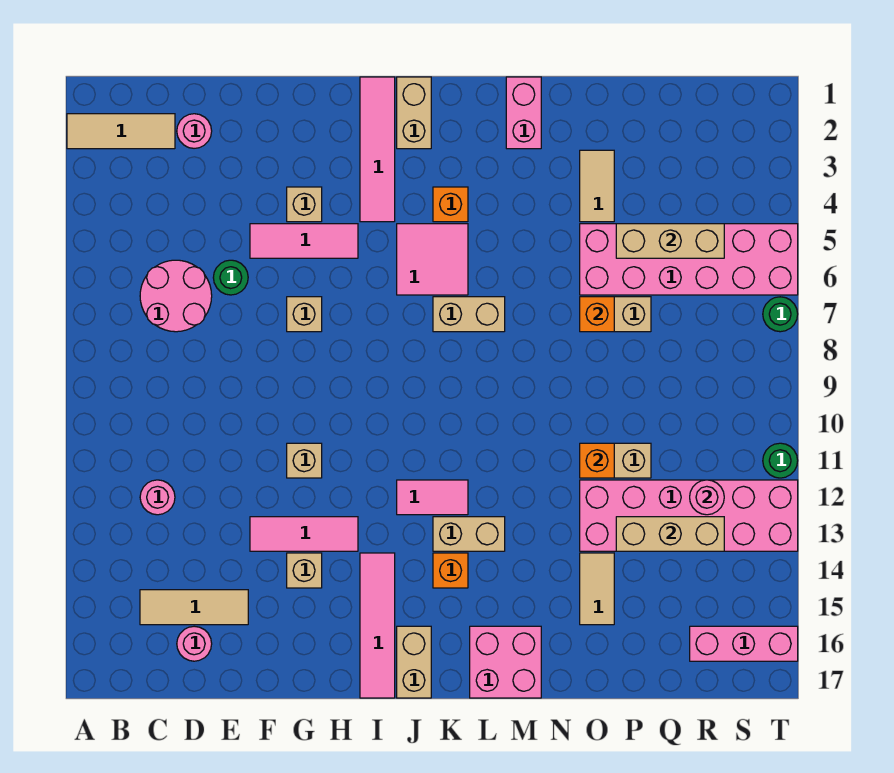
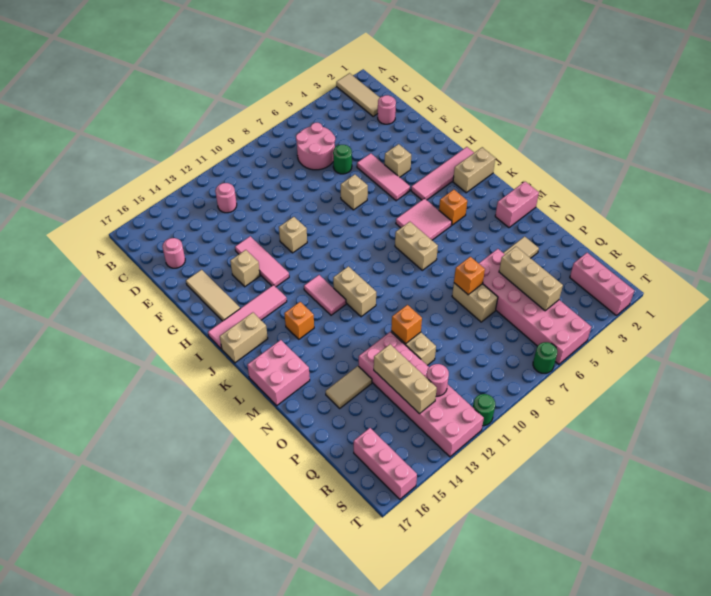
tan tile C15:E15 level 1 -> tan tile F16:H16 level 1
tan brick K13:L13 level 1 -> tan brick K11:L11 level 1
none -> pink brick R2:T2 level 1

